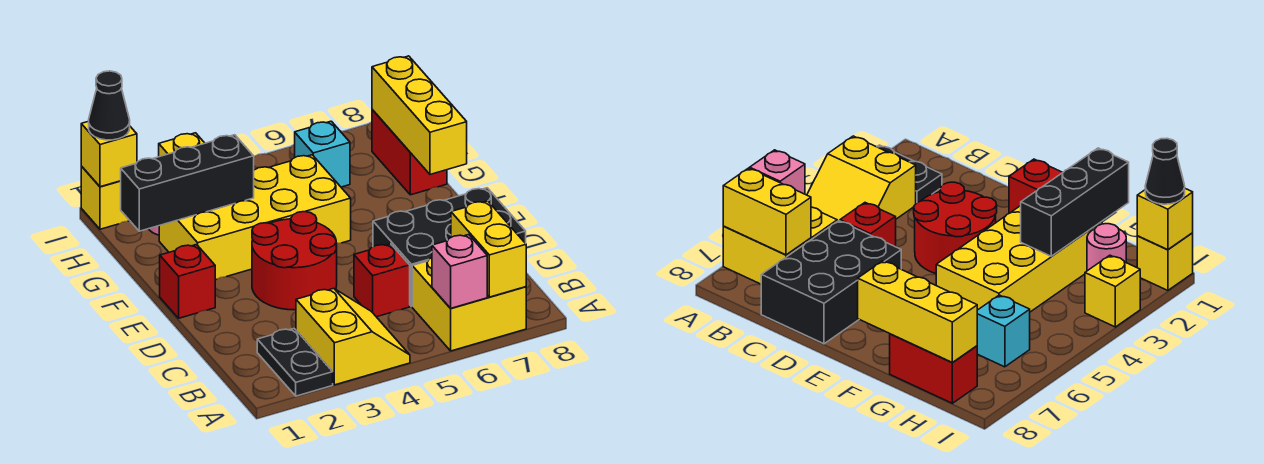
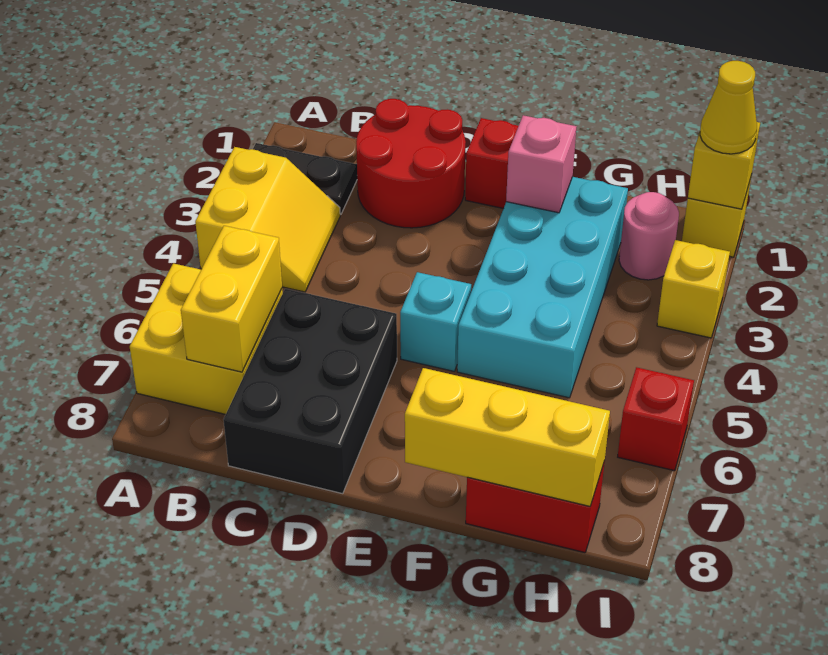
yellow slope A3:B4 level 1 top 3 -> yellow slope A3:B4 level 1 top A
pink brick A6 level 2 -> pink brick F2 level 2
yellow brick A7:B7 level 2 -> yellow brick B6:B7 level 2
red brick C5 level 1 -> red brick I6 level 1
red round brick D3:E4 level 1 -> red round brick C1:D2 level 1
yellow brick F2:G5 level 1 -> cyan brick F2:G5 level 1
black brick G1:G3 level 2 -> none
cyan brick H6 level 1 -> cyan brick E5 level 1
black cone I1 level 3 -> yellow cone I1 level 3

